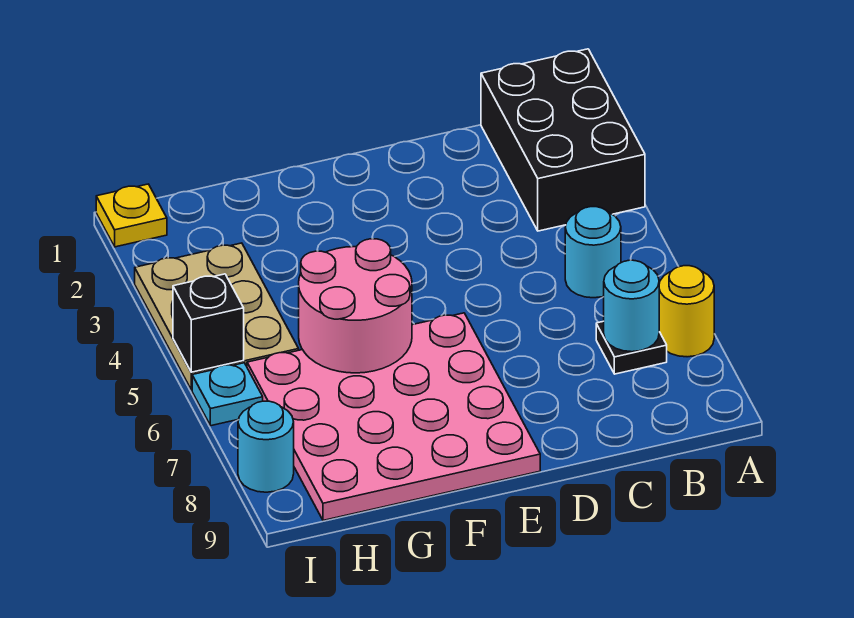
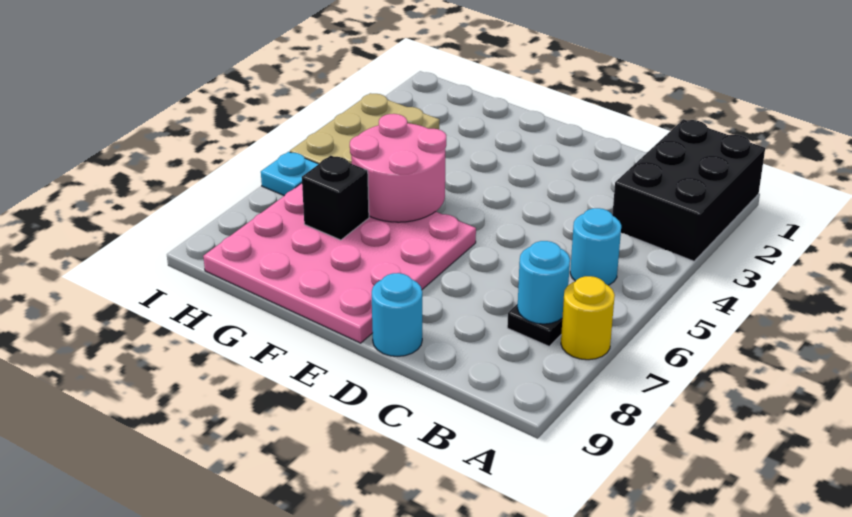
yellow plate I1 level 1 -> none
black brick I5 level 2 -> black brick G7 level 2
cyan round brick I8 level 1 -> cyan round brick D9 level 1

